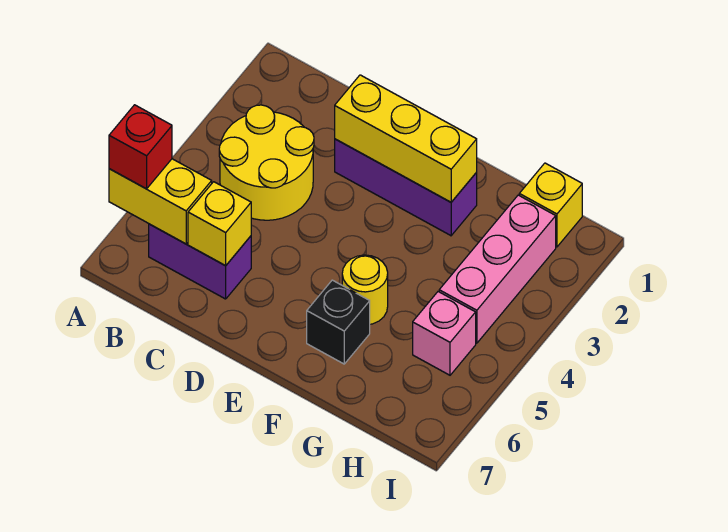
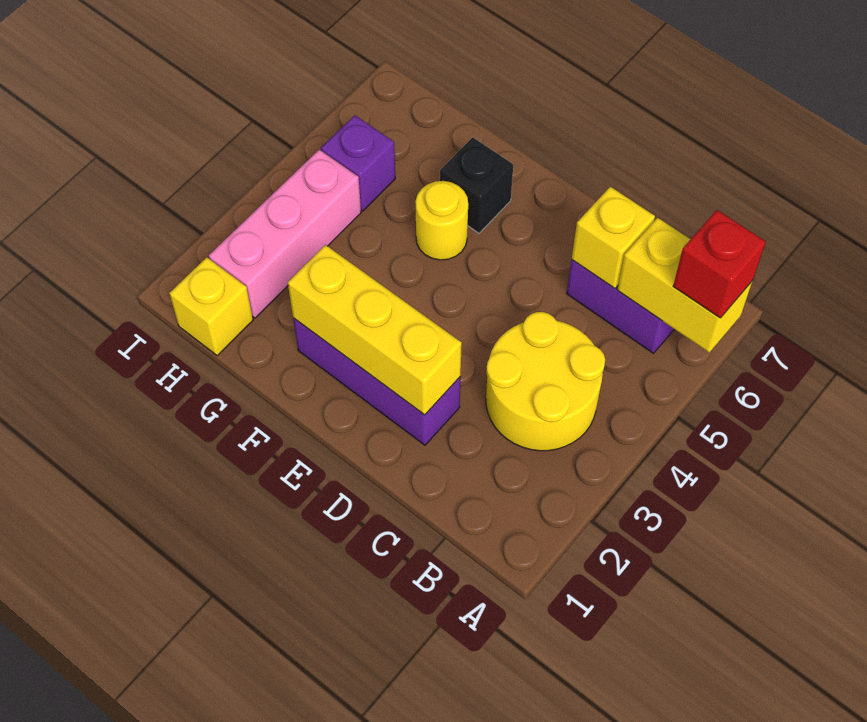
pink brick H5 level 1 -> purple brick H5 level 1

